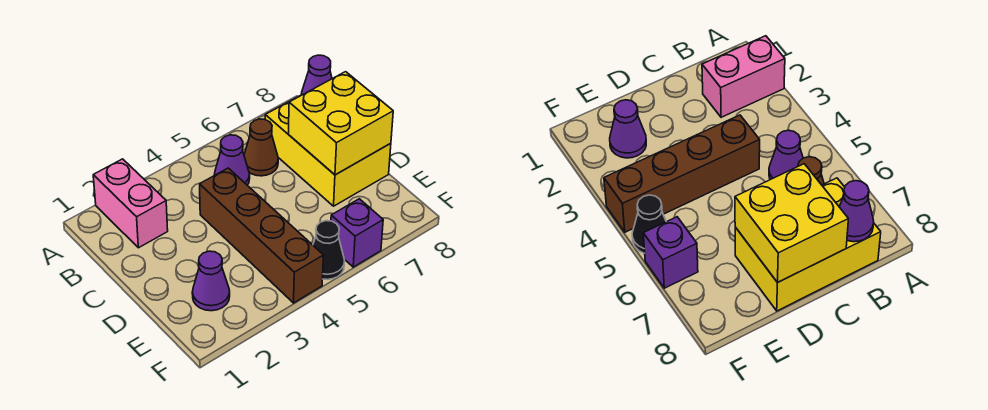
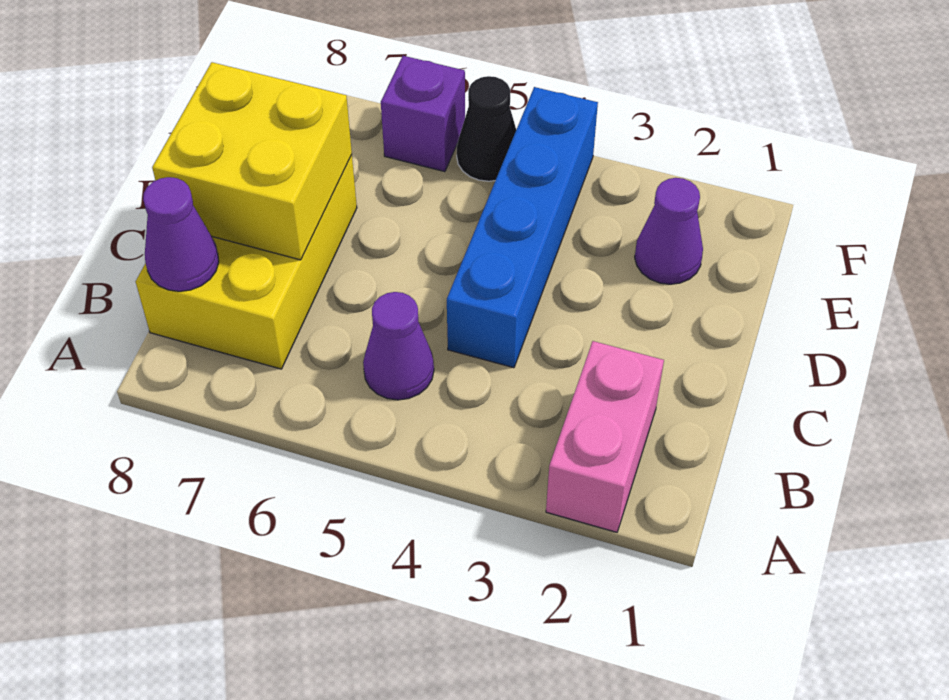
brown cone B6 level 1 -> none
brown brick C4:F4 level 1 -> blue brick C4:F4 level 1

